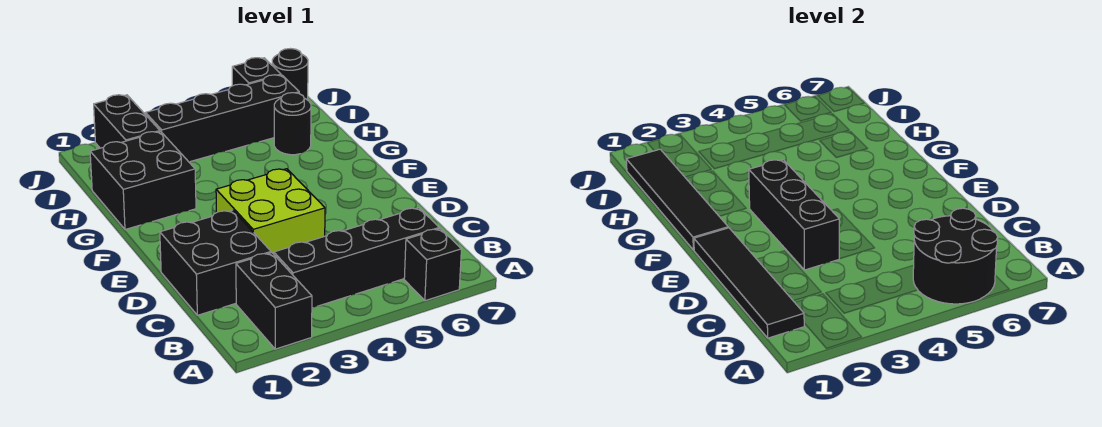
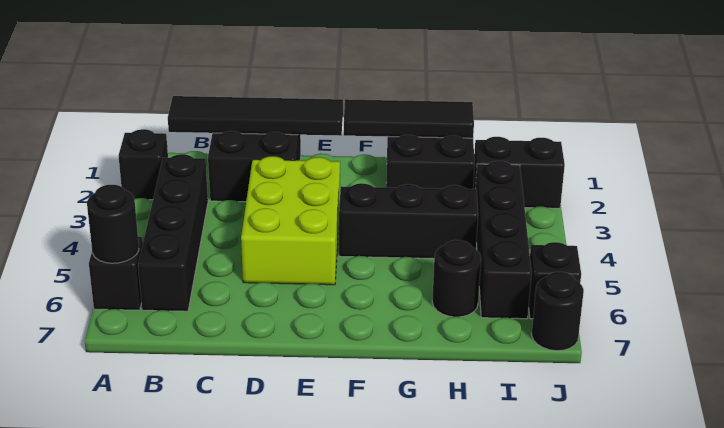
black brick A2:B2 level 1 -> black brick A2 level 1
black round brick A5:B6 level 2 -> black round brick A6 level 2
lime brick D3:E4 level 1 -> lime brick D3:E5 level 1
black brick D3:F3 level 2 -> black brick F4:H4 level 1
black tile F1:I1 level 2 -> black tile F1:H1 level 2

